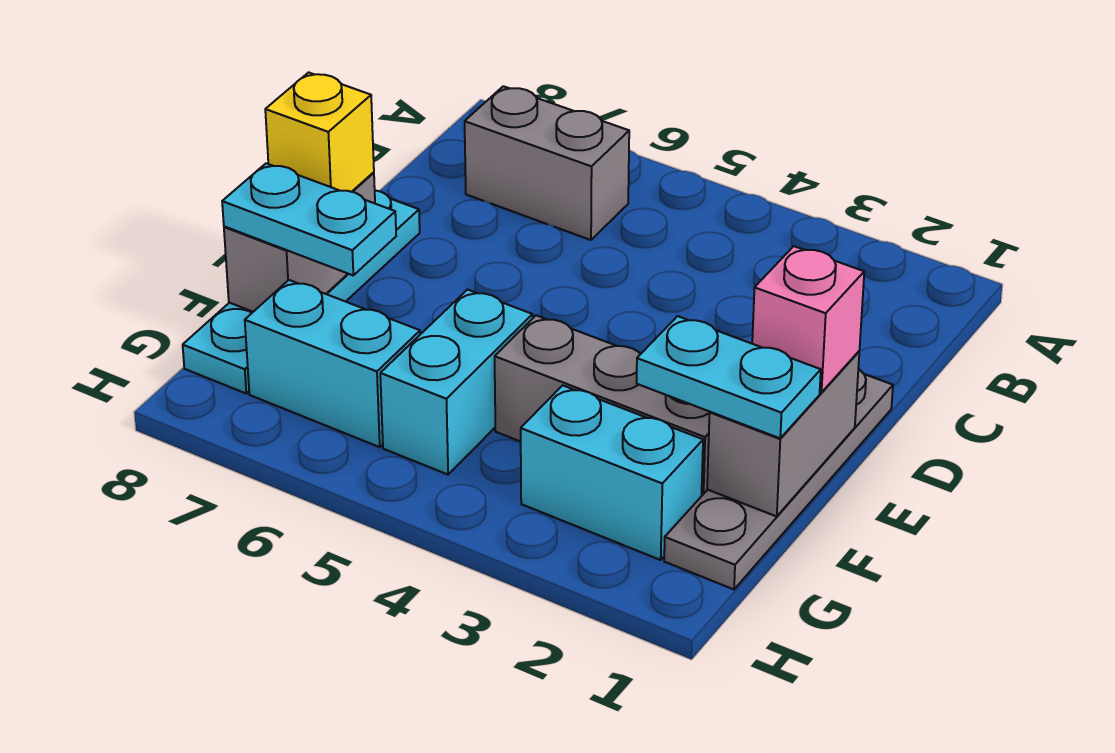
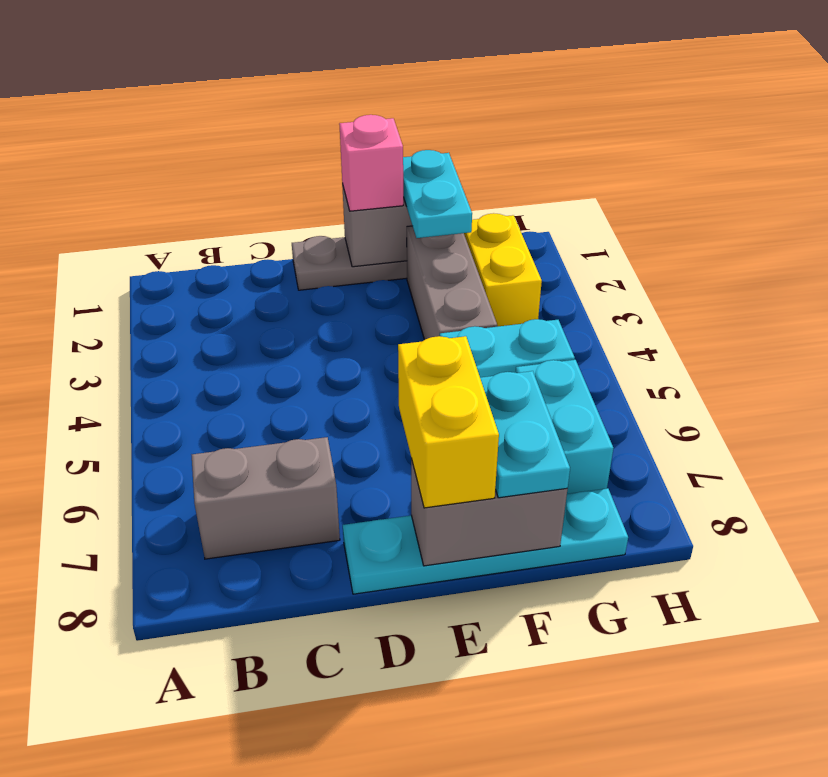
grey brick B6:B7 level 1 -> grey brick B7:C7 level 1
yellow brick E8 level 3 -> yellow brick E7:E8 level 3
cyan brick G2:G3 level 1 -> yellow brick G2:G3 level 1

